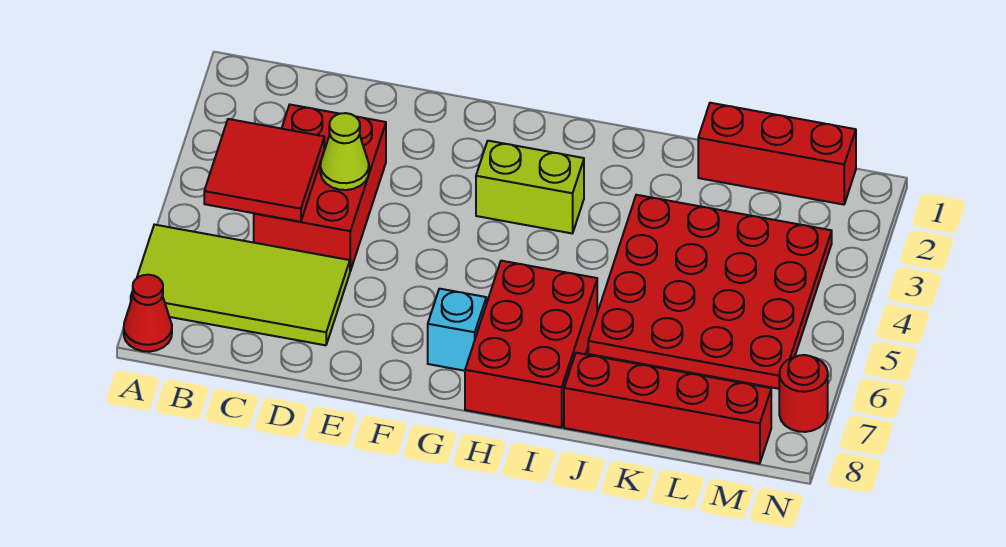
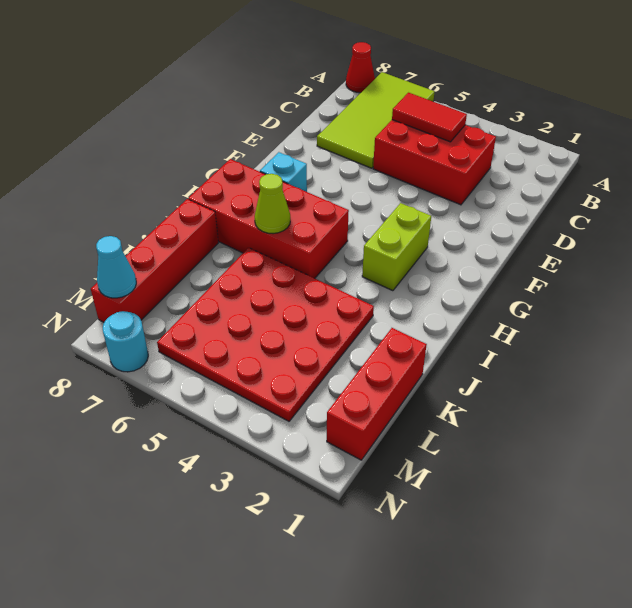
red tile B4:C5 level 2 -> red tile C4:C5 level 2
lime cone D4 level 2 -> lime cone I6 level 2
red brick H6:I8 level 1 -> red brick H5:I8 level 1
none -> cyan cone M8 level 2
red round brick N7 level 1 -> cyan round brick N7 level 1

